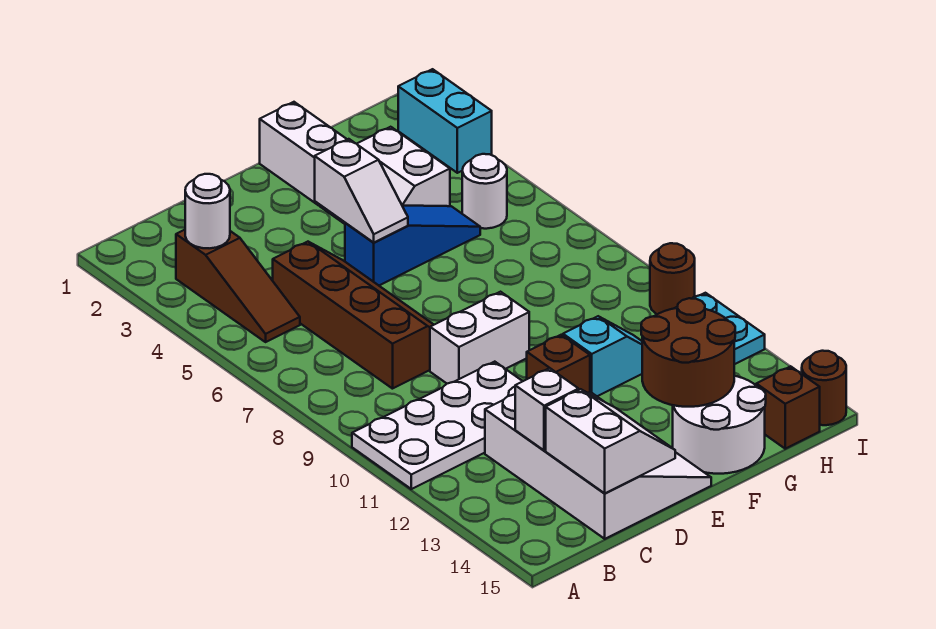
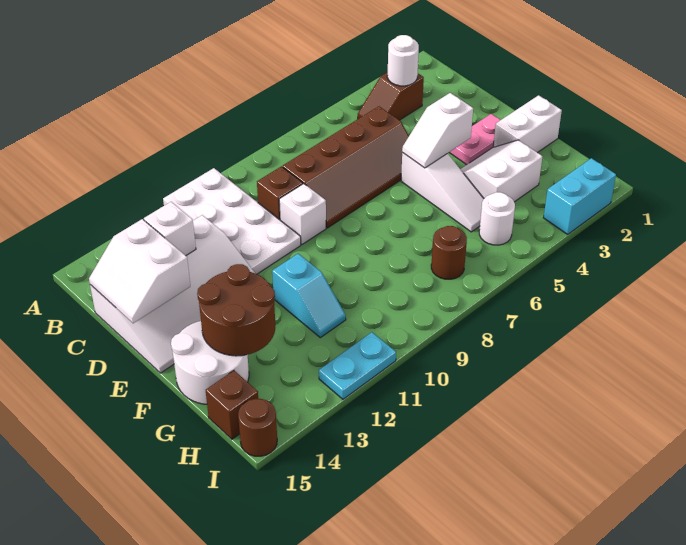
brown slope B3:B5 level 1 top 3 -> brown slope B3:B4 level 1 top 3
white slope C14:D15 level 2 top C -> white slope C14:D15 level 2 top 14
white brick D9:E9 level 1 -> white brick D9 level 1
none -> pink plate E2:E3 level 1
blue slope E5:G5 level 1 top E -> white slope E5:G5 level 1 top E
brown brick E11 level 1 -> brown brick C9 level 1
brown round brick I10 level 1 -> brown round brick H7 level 1

